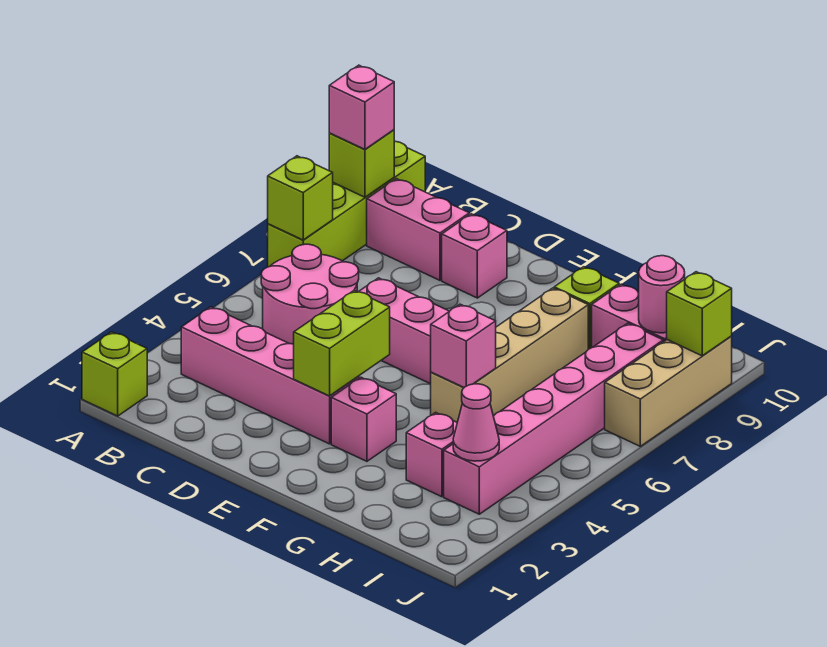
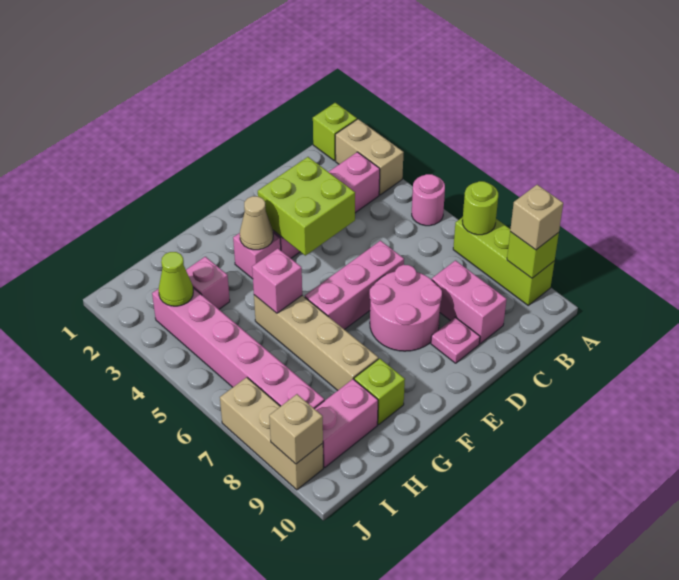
none -> tan brick A2:A3 level 1
lime brick A7:A10 level 1 -> lime brick A7:A9 level 1
lime brick A7 level 2 -> lime round brick A7 level 2
pink brick A9 level 3 -> tan brick A9 level 3
pink round brick B5:C6 level 1 -> pink round brick D7:E8 level 1
pink brick B9:C9 level 1 -> pink brick C8:C9 level 1
pink brick D9 level 1 -> pink plate D9 level 1
lime brick E3:E4 level 2 -> lime brick D3:E4 level 2
none -> tan cone F3 level 2
pink cone I3 level 2 -> lime cone I3 level 2
pink round brick I9 level 2 -> pink round brick A5 level 1
lime brick J9 level 2 -> tan brick J9 level 2

